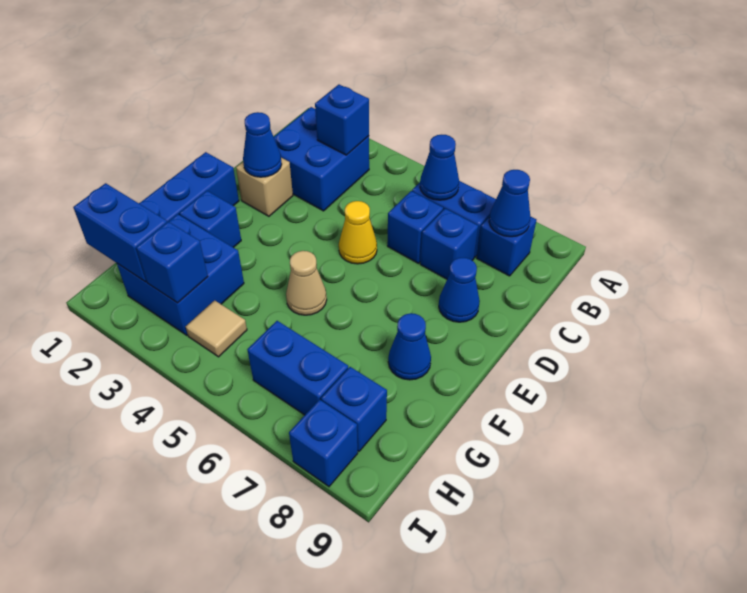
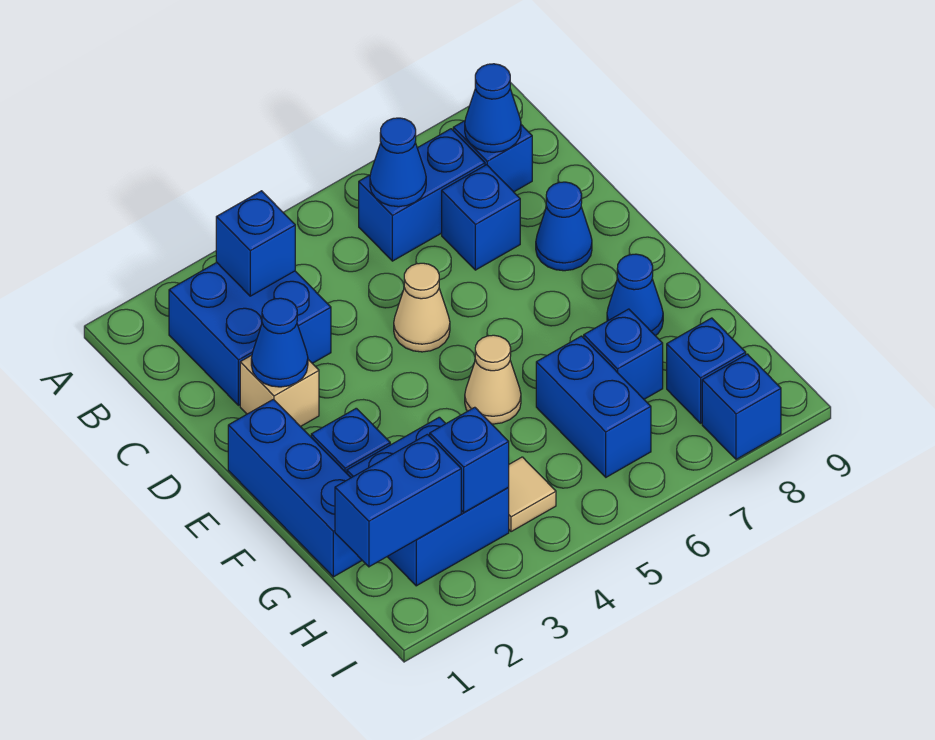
blue brick C6 level 1 -> blue brick G7 level 1
yellow cone D5 level 1 -> tan cone D5 level 1
blue brick H6:H7 level 1 -> blue brick G6:H6 level 1

